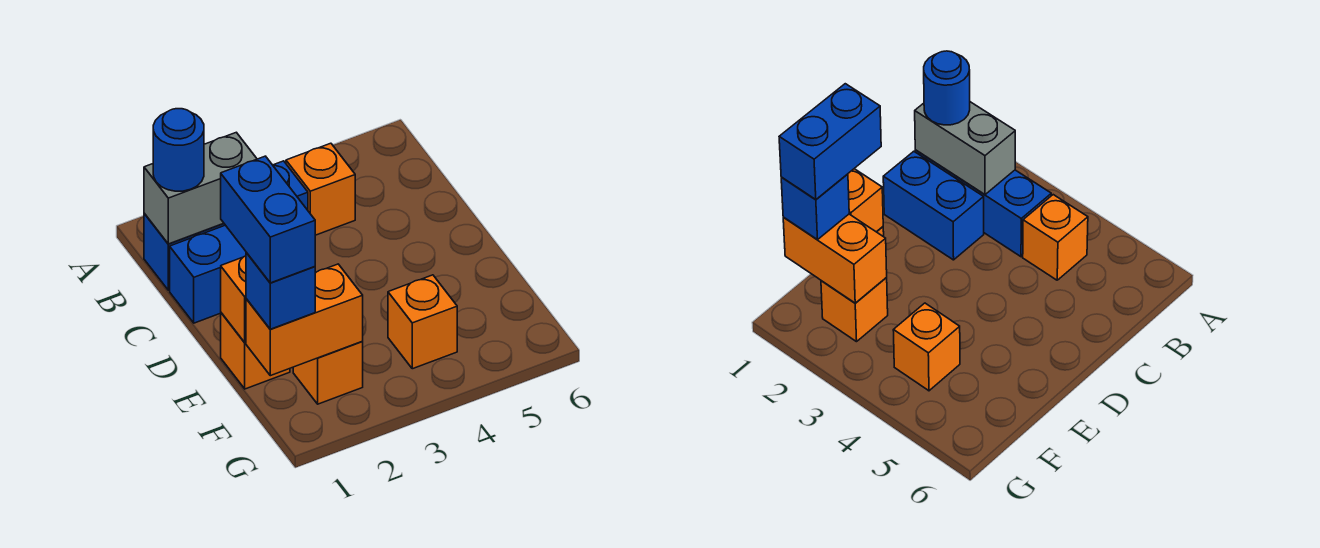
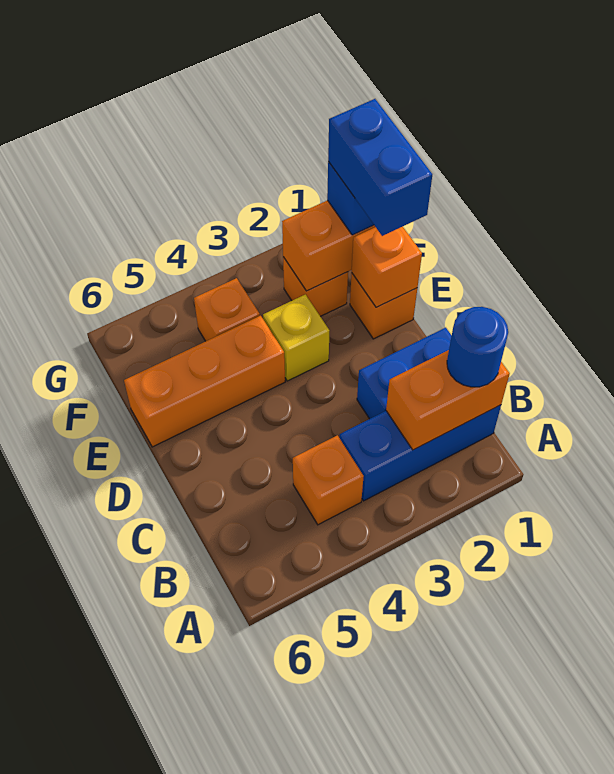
grey brick B1:B2 level 2 -> orange brick B1:B2 level 2
none -> yellow brick E3 level 1
none -> orange brick E4:E6 level 1

